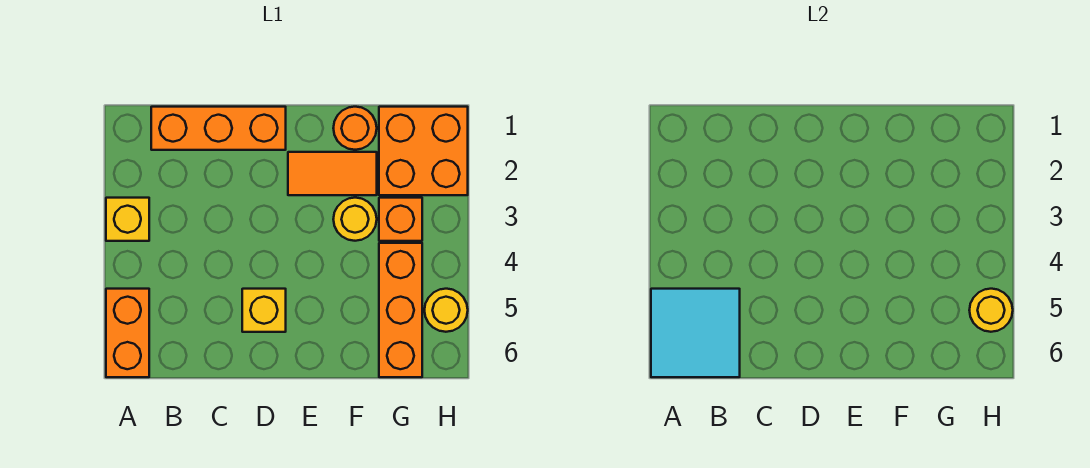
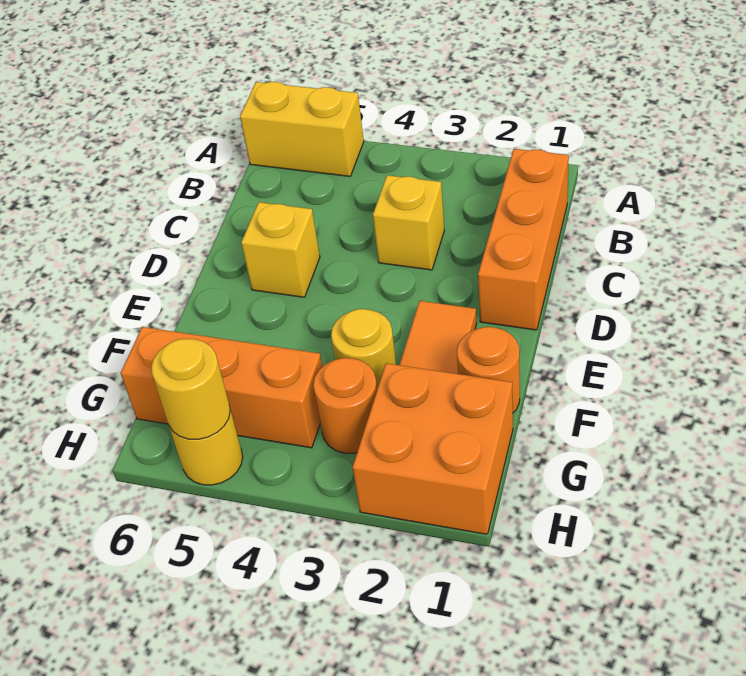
yellow brick A3 level 1 -> yellow brick C3 level 1
orange brick A5:A6 level 1 -> yellow brick A5:A6 level 1
cyan tile A5:B6 level 2 -> none
orange brick G3 level 1 -> orange round brick G3 level 1

